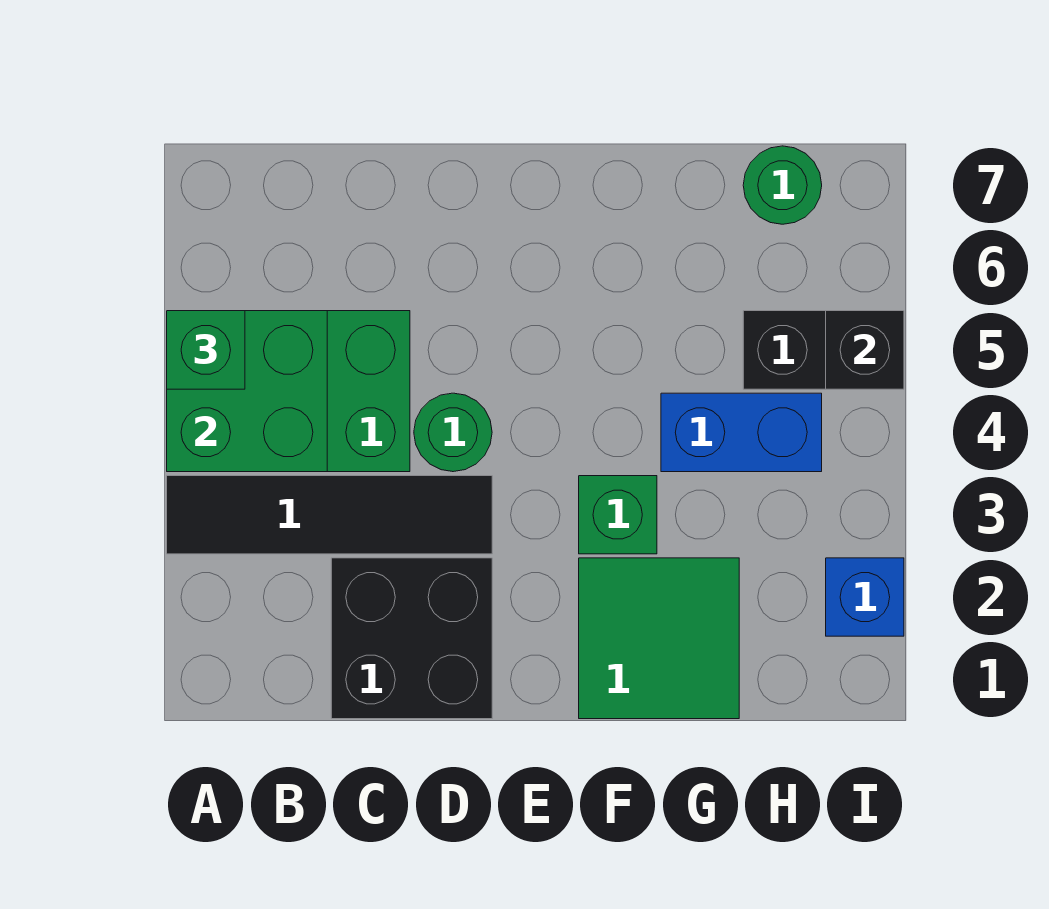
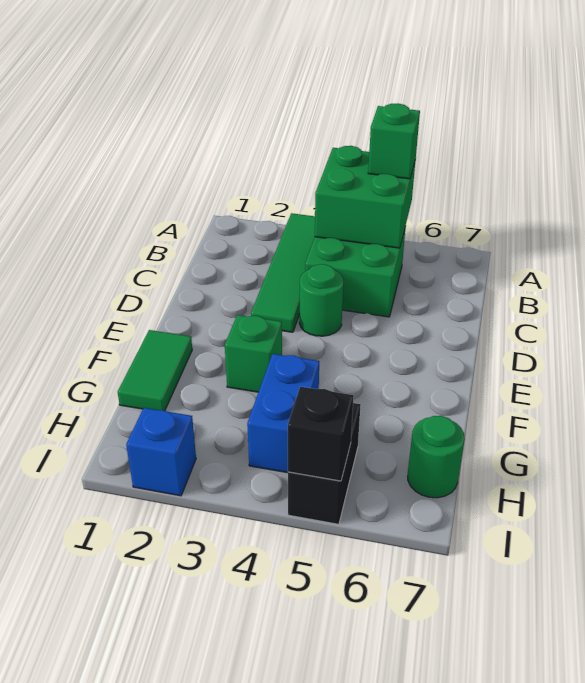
black tile A3:D3 level 1 -> green tile A3:D3 level 1
black brick C1:D2 level 1 -> none
green tile F1:G2 level 1 -> green tile F1:G1 level 1

